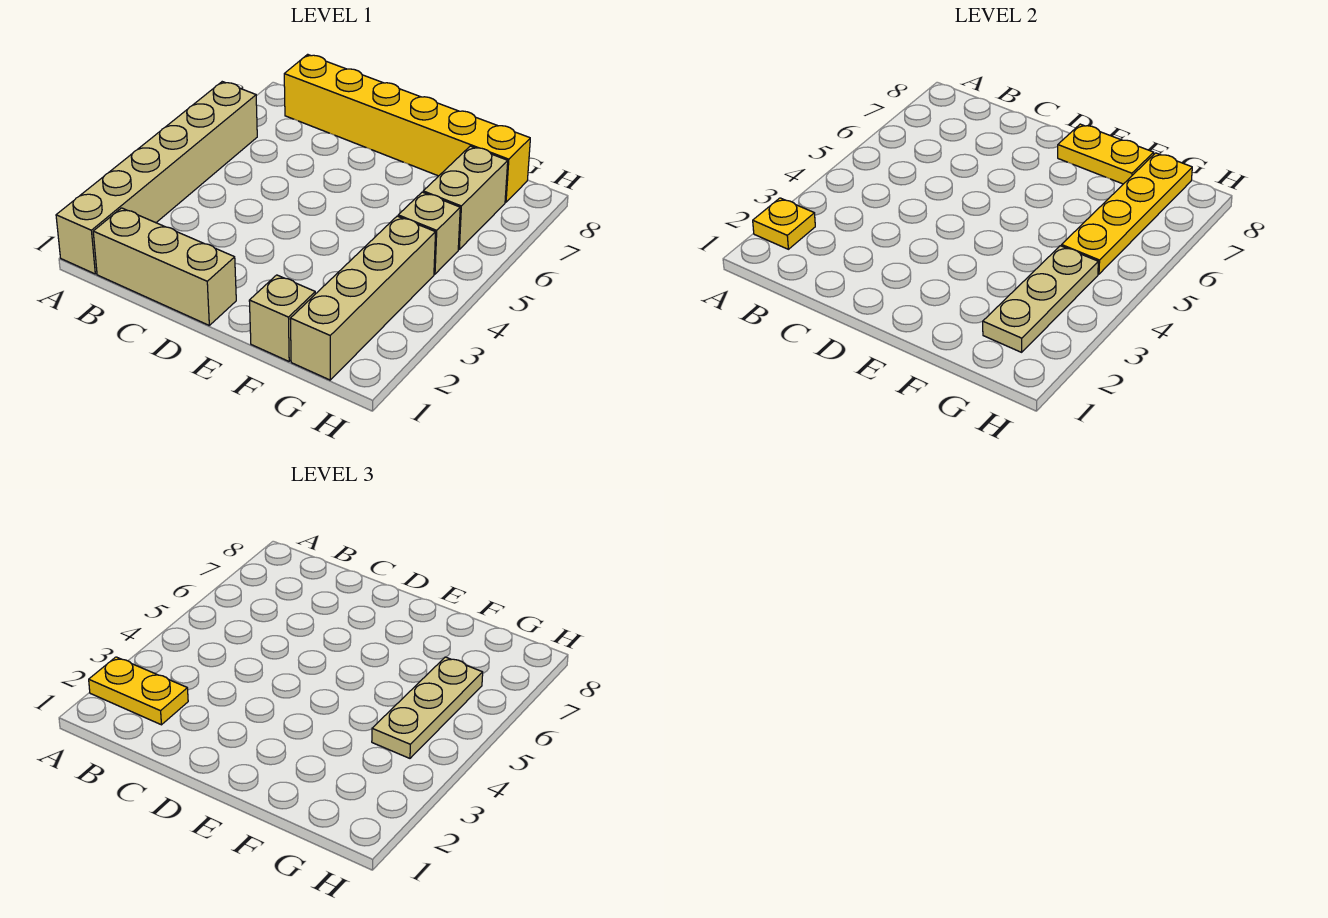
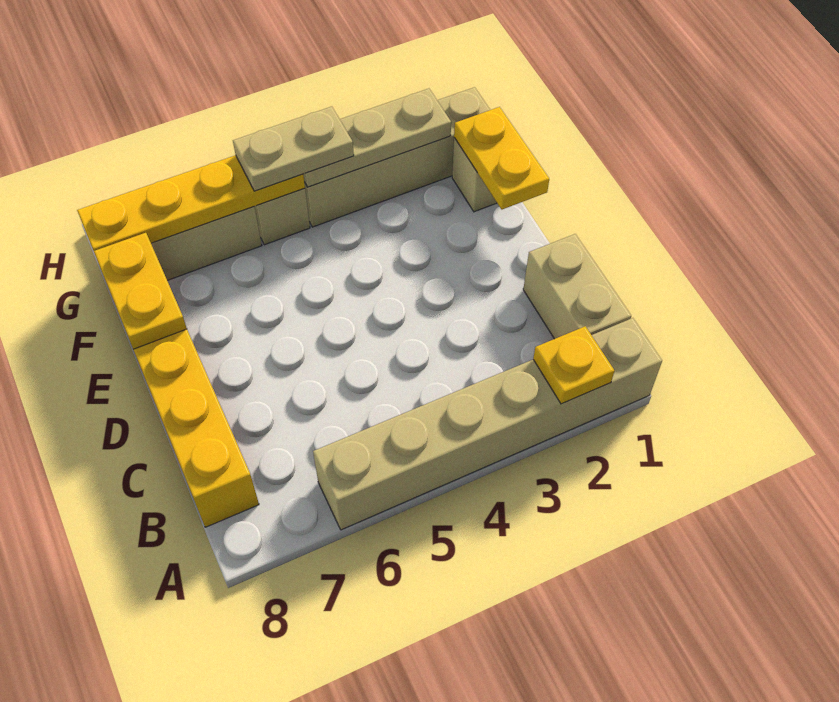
yellow plate A2:B2 level 3 -> yellow plate E1:F1 level 2
tan brick B1:D1 level 1 -> tan brick B1:C1 level 1
tan plate G4:G6 level 3 -> tan plate G4:G5 level 3

